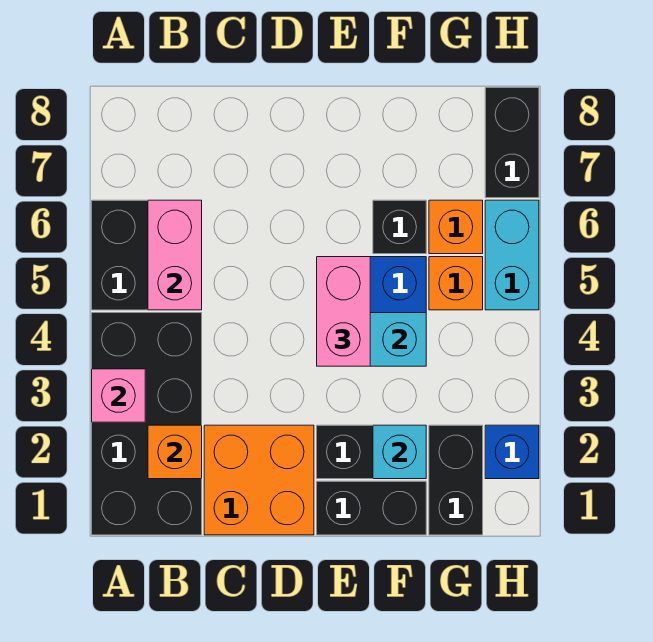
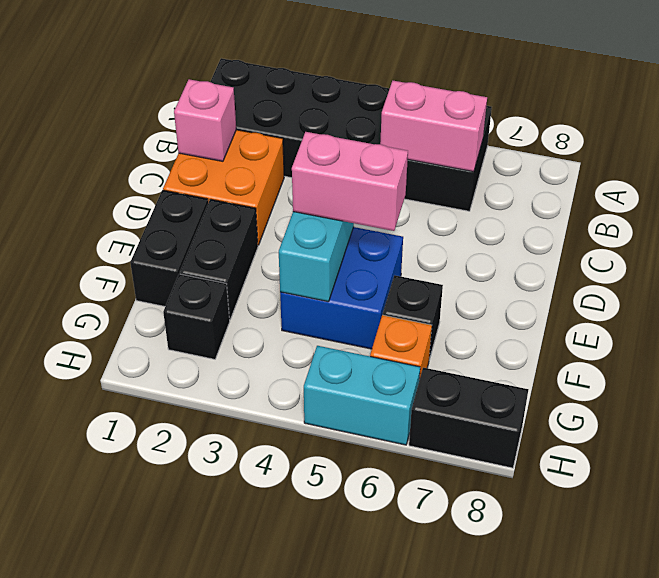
pink brick A3 level 2 -> pink brick C1 level 2
orange brick B2 level 2 -> none
cyan brick F2 level 2 -> none
black brick G1:G2 level 1 -> black brick G2 level 1
orange brick G5 level 1 -> none
blue brick H2 level 1 -> none

